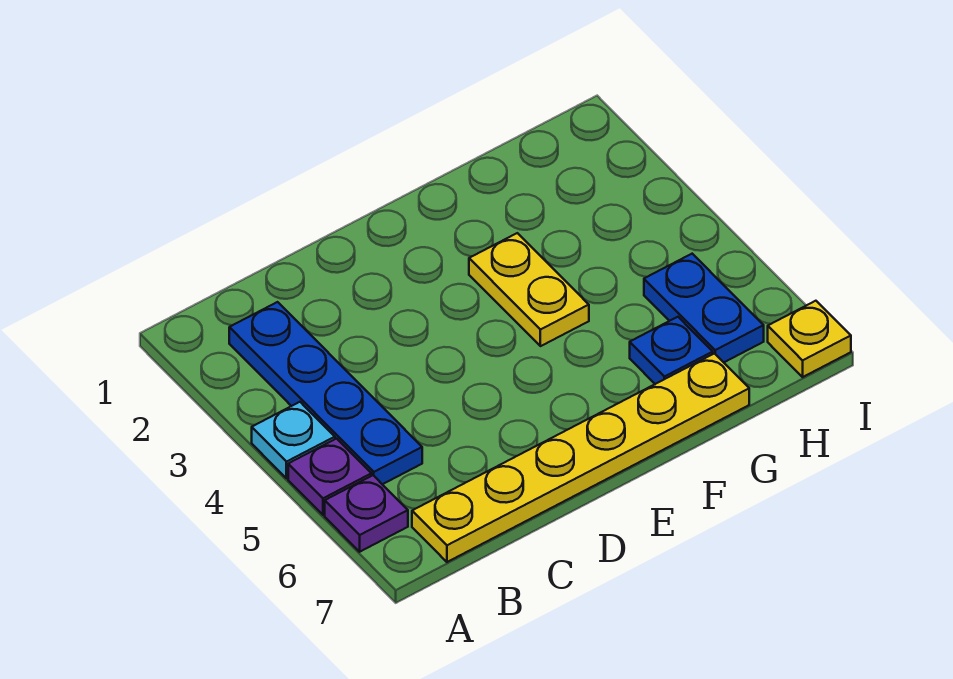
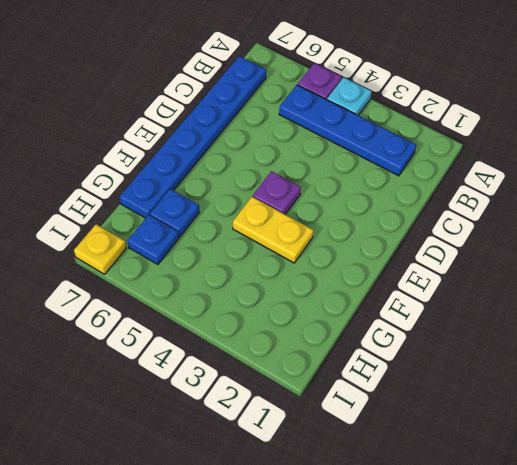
purple plate A6 level 1 -> purple plate E4 level 1
yellow plate B7:G7 level 1 -> blue plate B7:G7 level 1
blue plate H5:H6 level 1 -> blue plate H6 level 1

